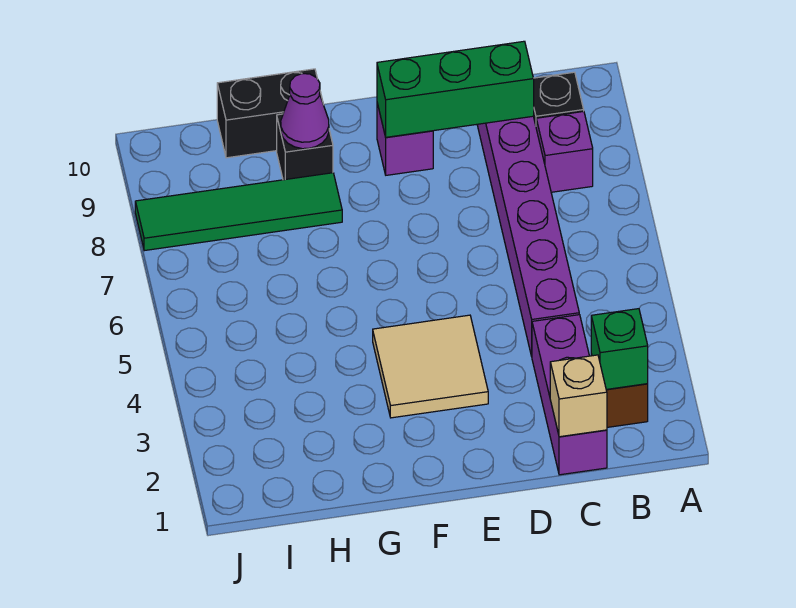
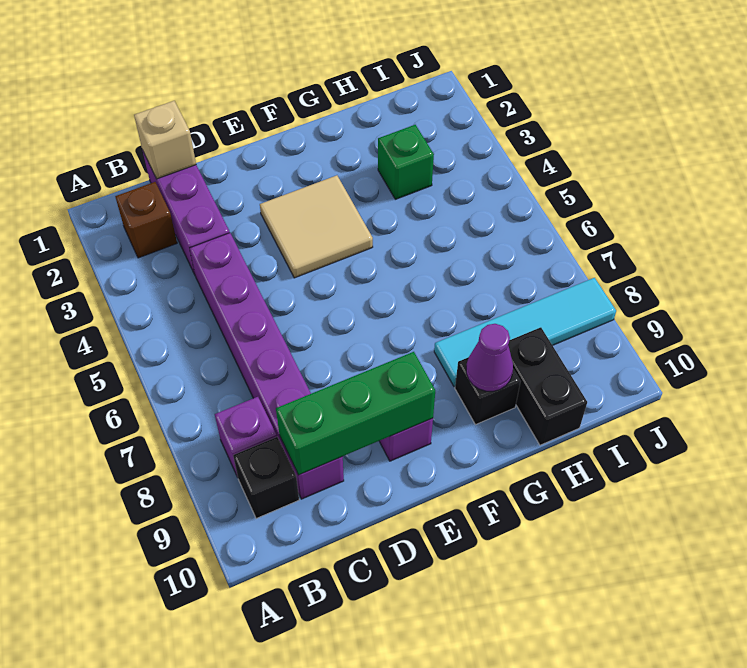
green brick B2 level 2 -> green brick H3 level 1
green tile G8:J8 level 1 -> cyan tile G8:J8 level 1
black brick G10:H10 level 1 -> black brick H9:H10 level 1

